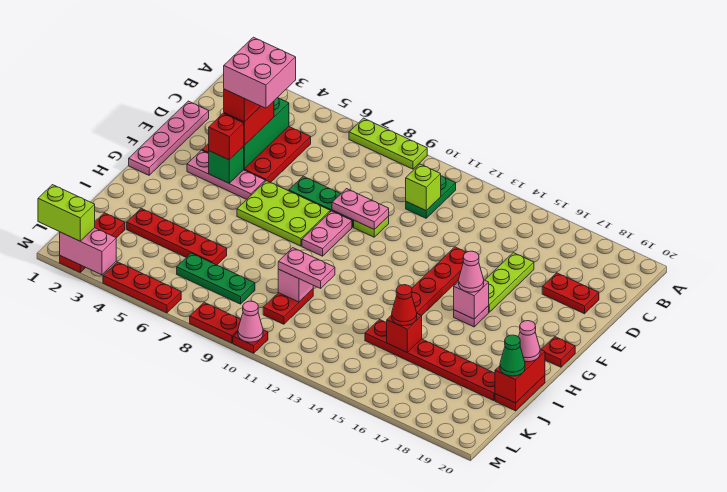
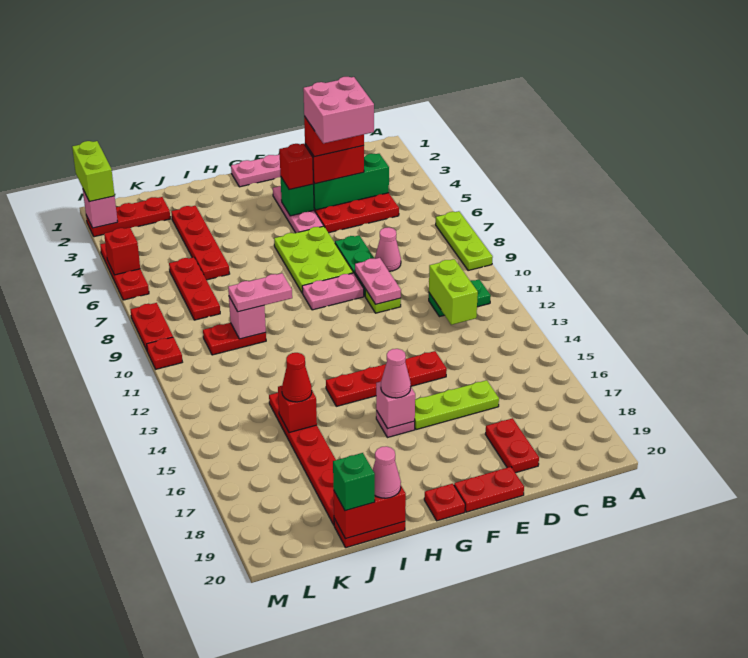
lime brick C11 level 2 -> lime brick C11:C12 level 2
none -> red plate E20:F20 level 1
pink plate J10:J11 level 3 -> pink plate I10:J10 level 3
green cone J20 level 3 -> green brick J20 level 3
green plate K6:K8 level 1 -> red plate K6:K8 level 1
pink brick M2:M3 level 2 -> pink brick M2 level 2
none -> red brick M5 level 2
pink cone M10 level 2 -> pink cone D8 level 1

